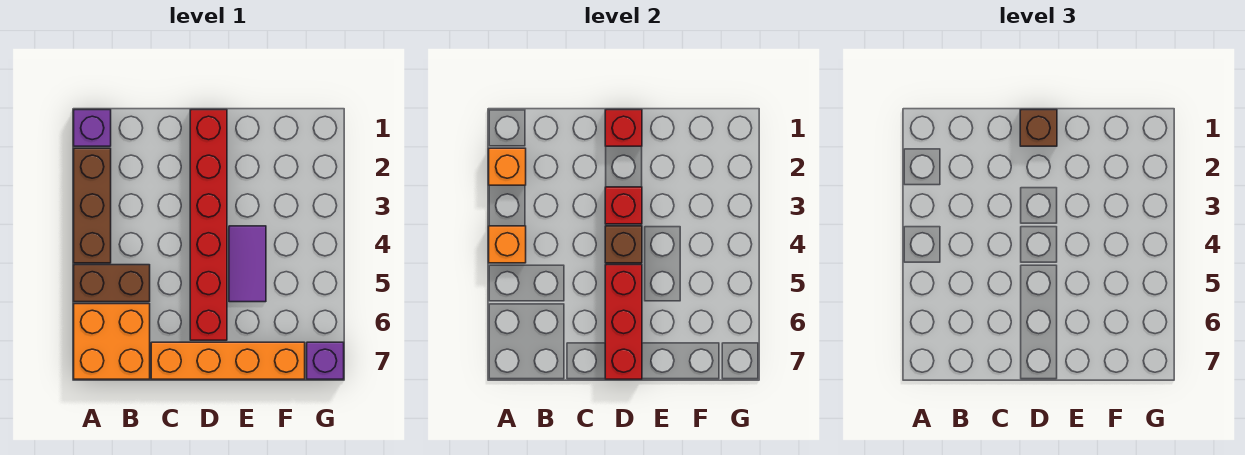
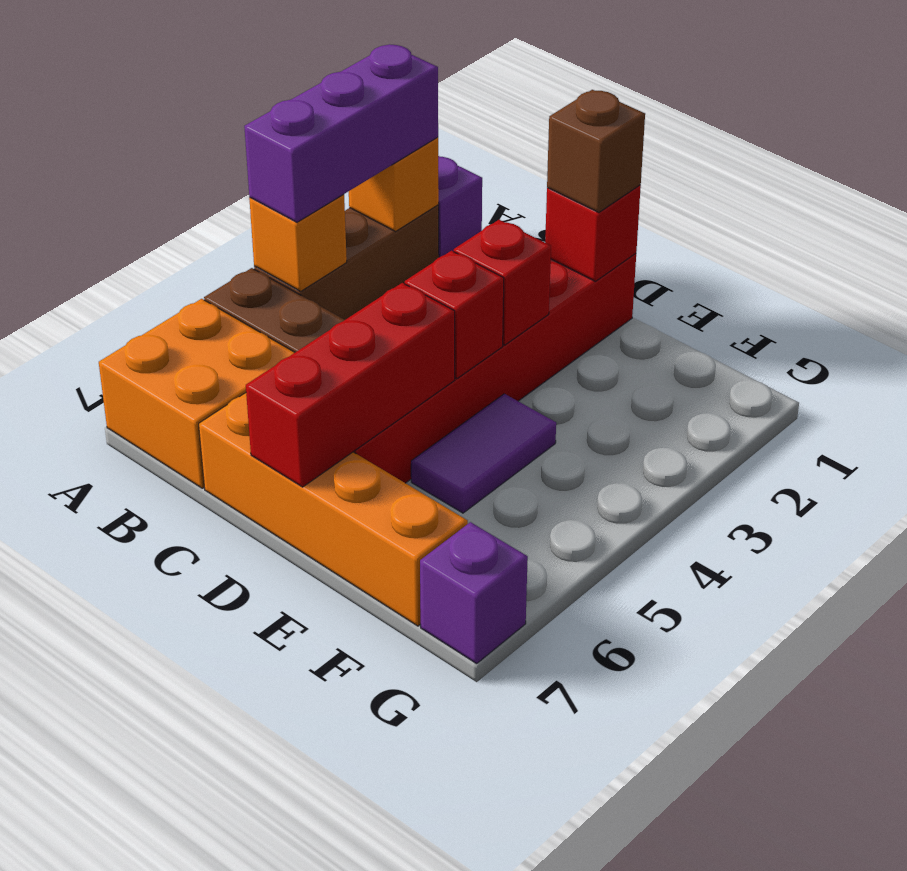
none -> purple brick A2:A4 level 3
brown brick D4 level 2 -> red brick D4 level 2

